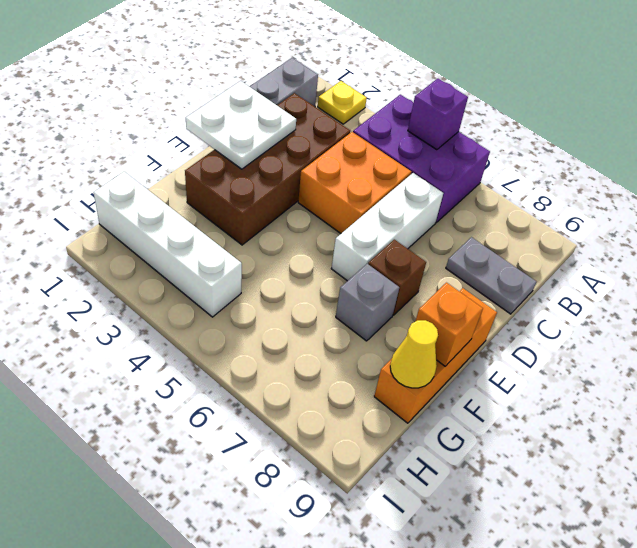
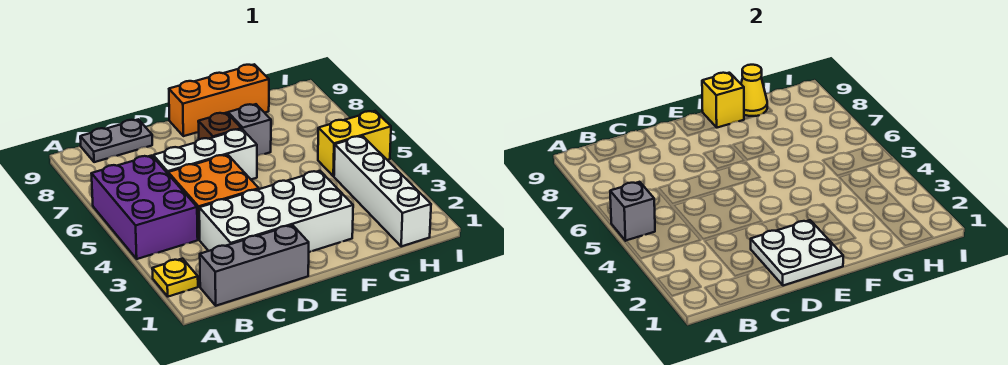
purple brick A5 level 2 -> grey brick A5 level 2
brown brick C2:F3 level 1 -> white brick C2:F3 level 1
grey plate C8:C9 level 1 -> grey plate B9:C9 level 1
orange brick F9 level 2 -> yellow brick F9 level 2
none -> yellow brick H5:I5 level 1

